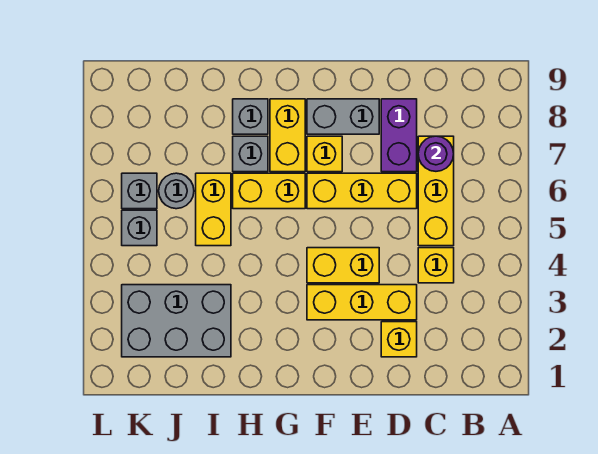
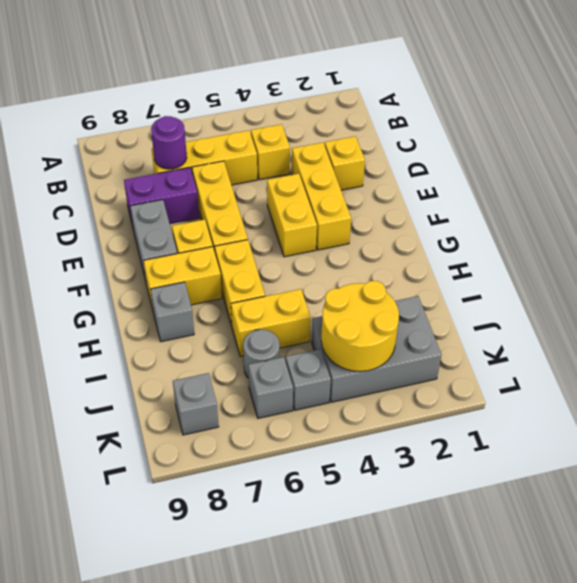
grey brick H7 level 1 -> grey brick K8 level 1
grey brick I2:K3 level 1 -> grey brick J2:K4 level 1
none -> yellow round brick J3:K4 level 2

